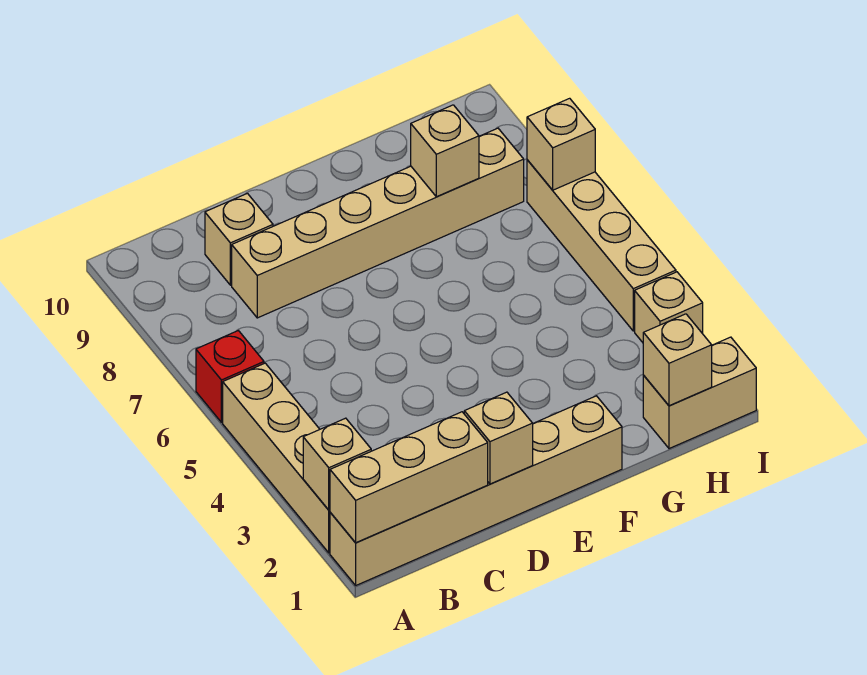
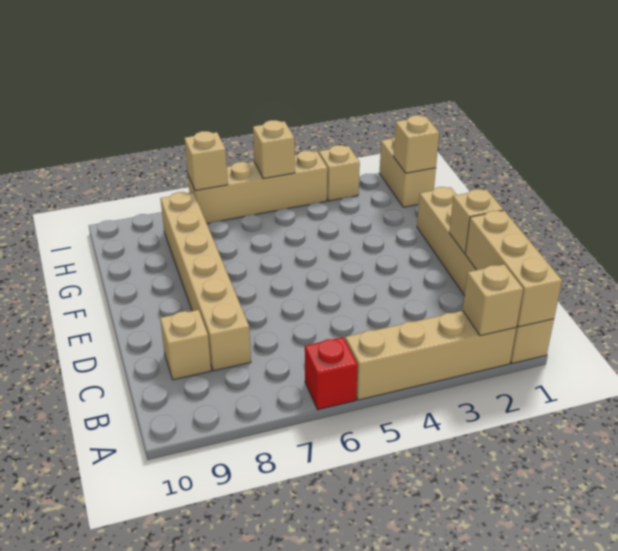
tan brick G8 level 2 -> tan brick I5 level 2

